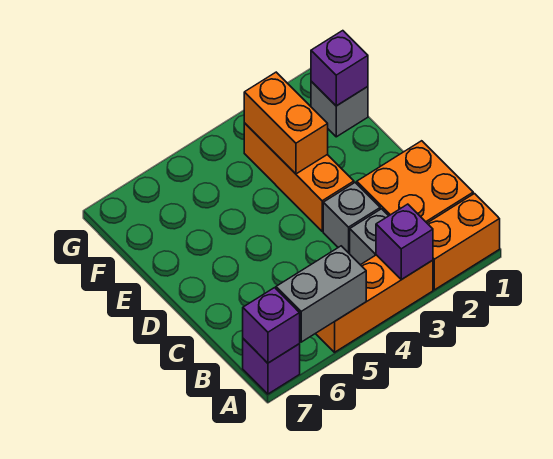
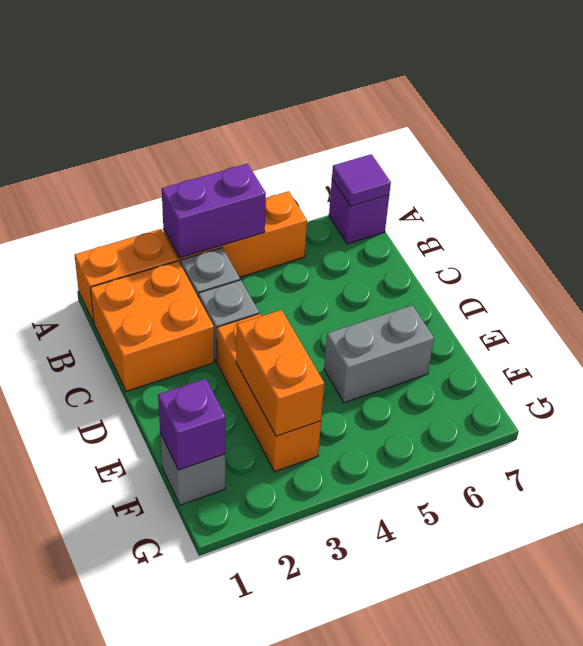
purple brick A3 level 2 -> purple brick A3:A4 level 2
grey brick A5:A6 level 2 -> grey brick E5:E6 level 1
purple brick A7 level 2 -> purple tile A7 level 2

